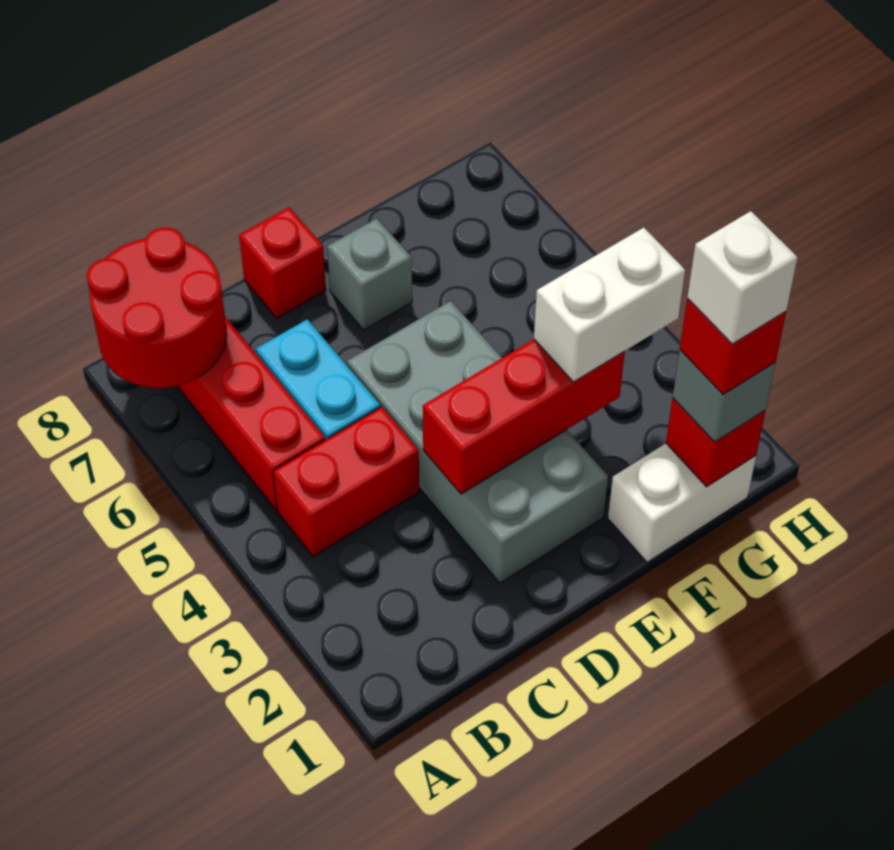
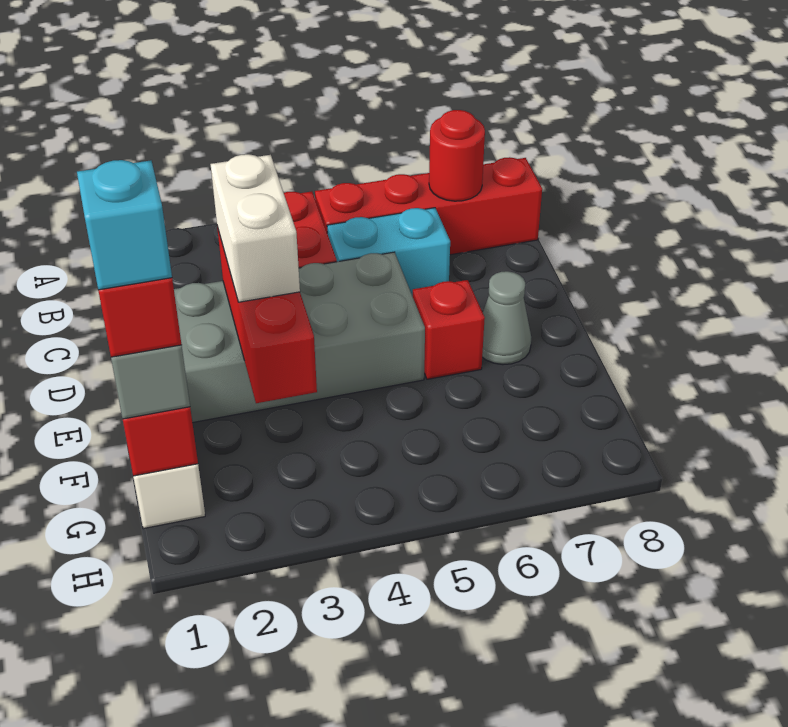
red round brick A7:B8 level 2 -> red round brick B7 level 2
red brick D8 level 1 -> red brick E6 level 1
grey brick E7 level 1 -> grey cone E7 level 1
white brick F3:G3 level 3 -> white brick D3:E3 level 3
white brick G1 level 5 -> cyan brick G1 level 5

